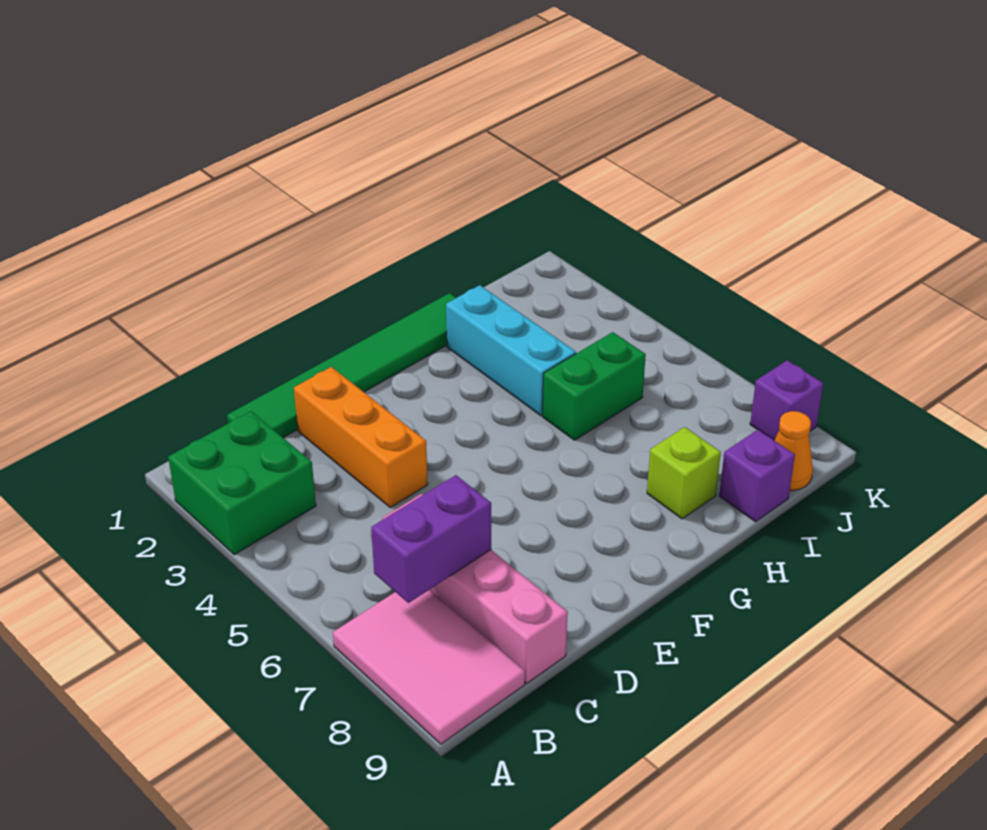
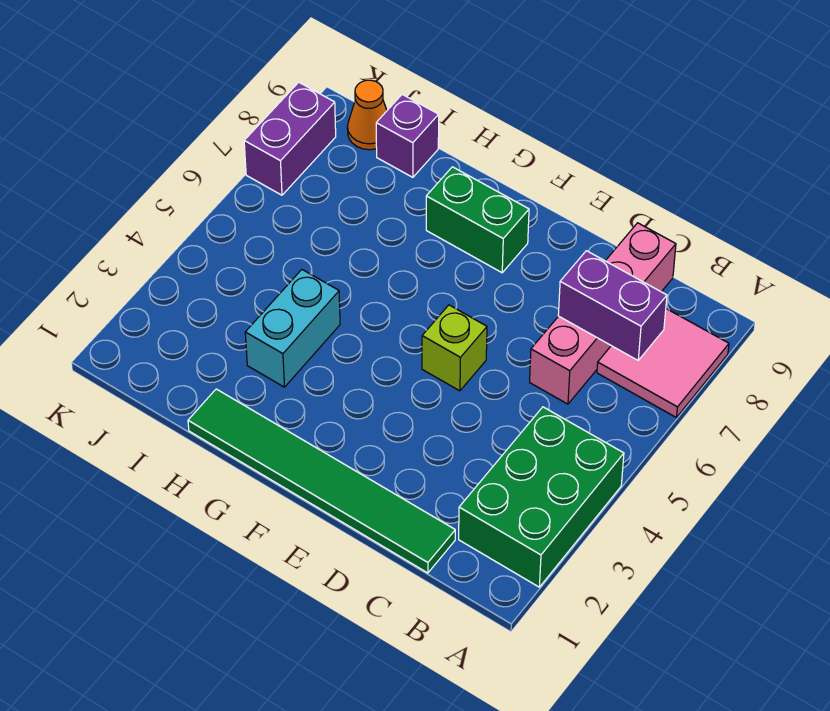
green brick A2:B3 level 1 -> green brick A2:B4 level 1
pink tile A7:B9 level 1 -> pink tile A7:B8 level 1
orange brick D2:D4 level 1 -> none
cyan brick H2:H4 level 1 -> cyan brick H3:H4 level 1
green brick H5:I5 level 1 -> green brick F8:G8 level 1
lime brick H8 level 1 -> lime brick E5 level 1
purple brick K8 level 1 -> purple brick K7:K8 level 1

